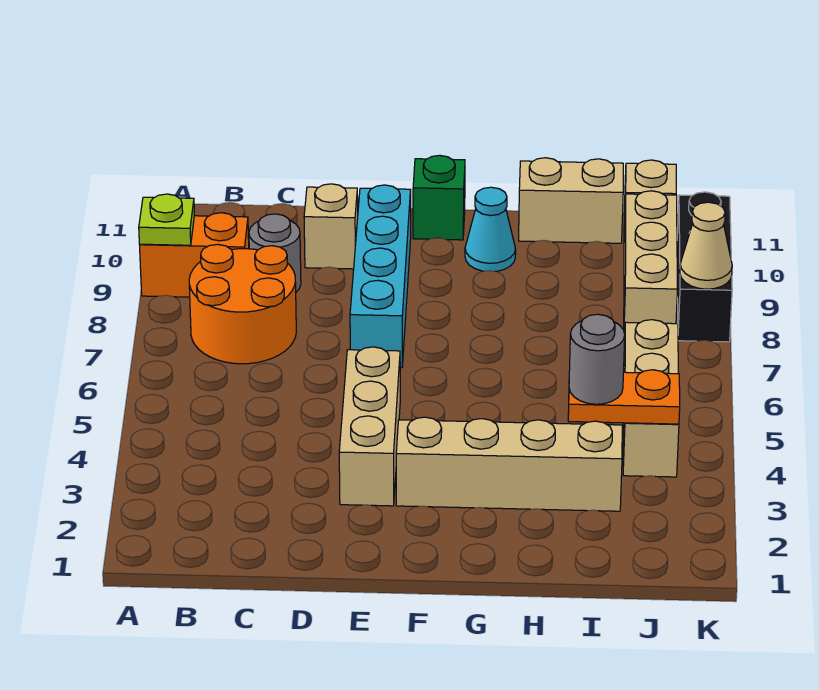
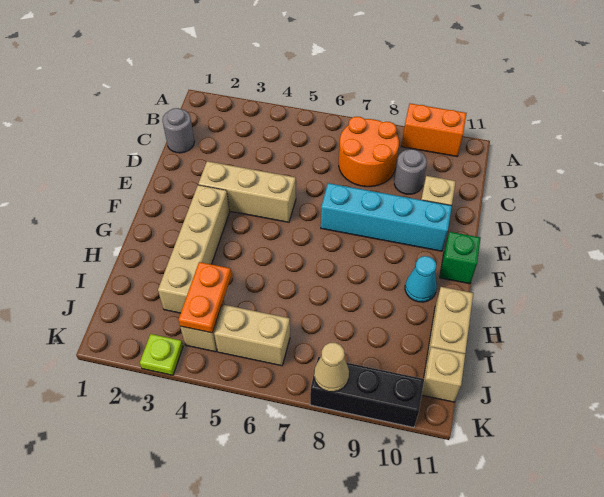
orange brick A9:B9 level 1 -> orange brick A9:A10 level 1
lime plate A9 level 2 -> lime plate K3 level 1
grey round brick I4 level 3 -> grey round brick C1 level 1
tan brick J8:J10 level 1 -> none

